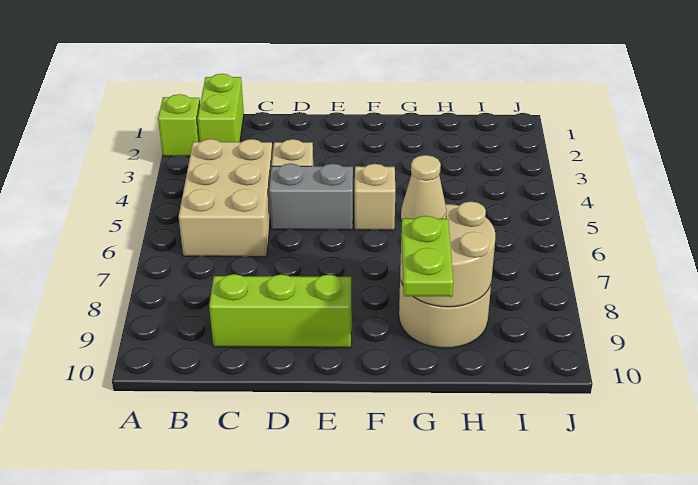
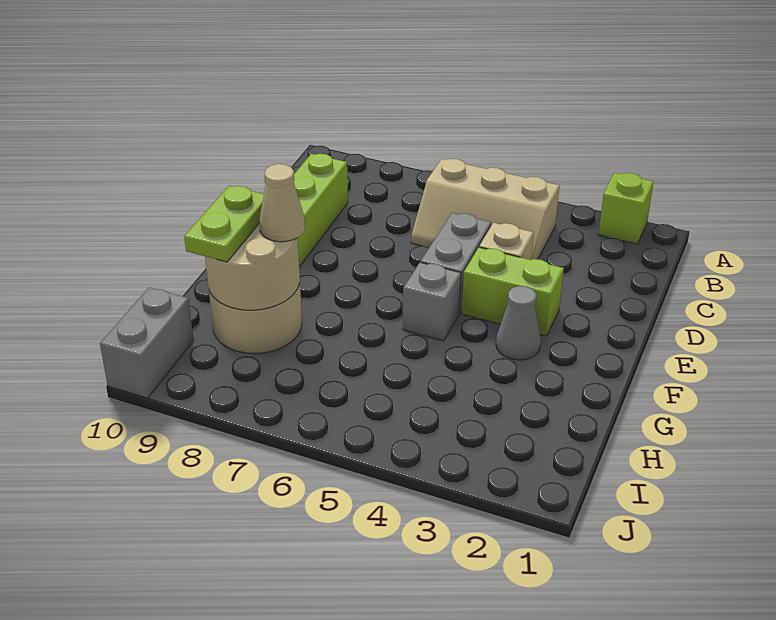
lime brick B1:B2 level 1 -> lime brick E3:E4 level 1
tan brick B4:C6 level 1 -> tan slope B4:C6 level 1 top B
none -> grey cone F3 level 1
tan brick F5 level 1 -> grey brick F5 level 1
lime plate G9:G10 level 3 -> lime plate G9:H9 level 3
none -> grey brick I10:J10 level 1

